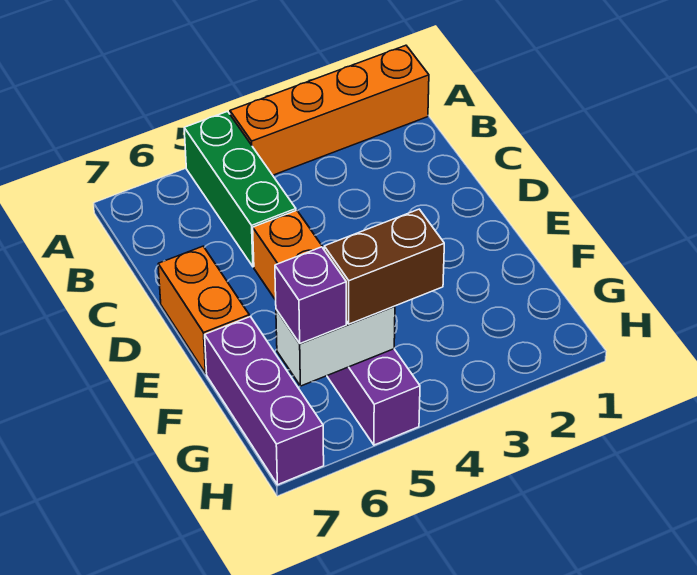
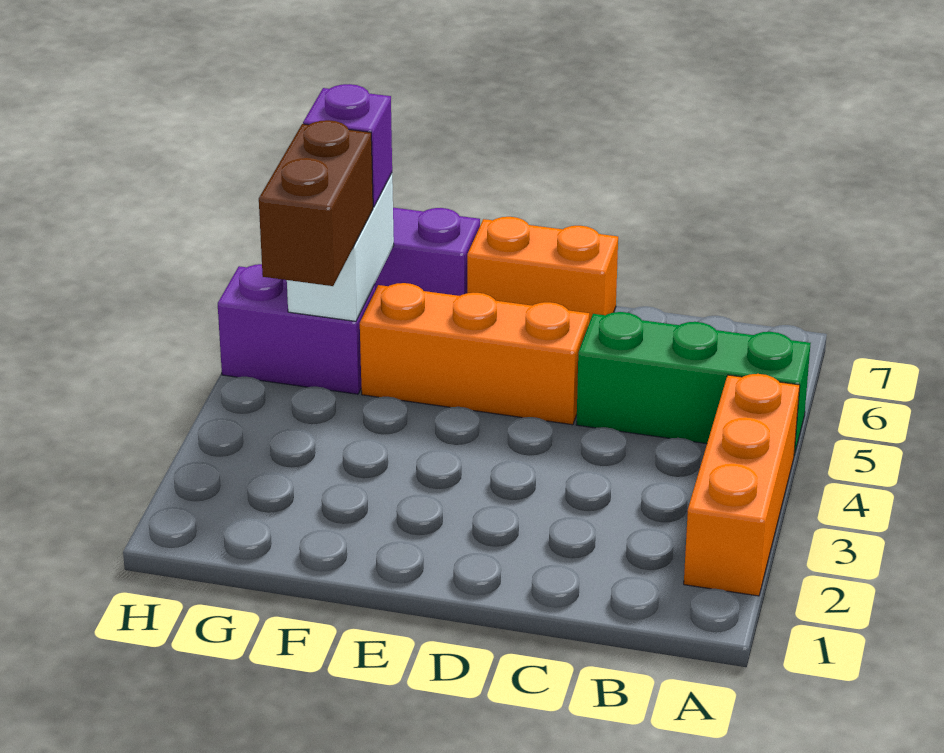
orange brick A1:A4 level 1 -> orange brick A2:A4 level 1

